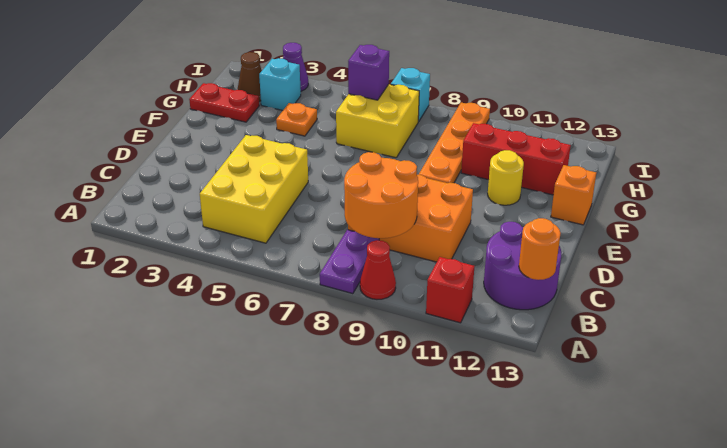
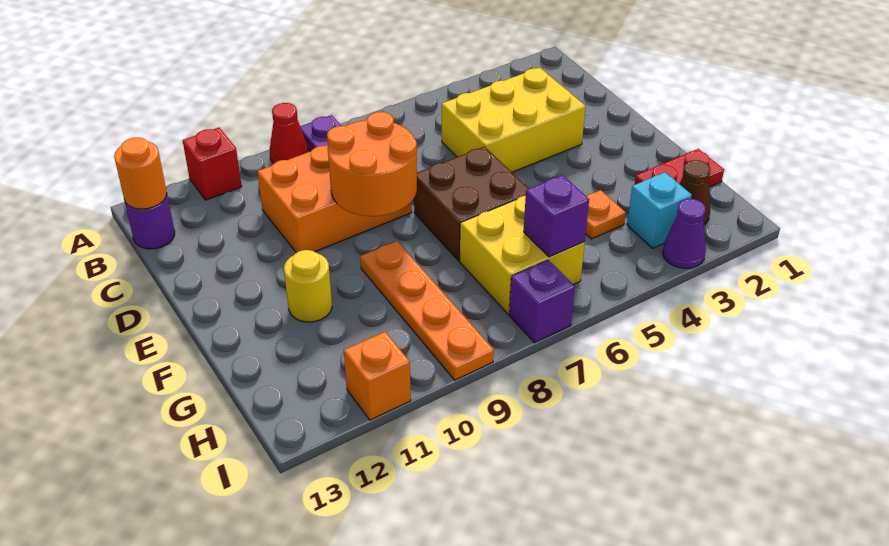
yellow brick B4:D5 level 1 -> yellow brick C3:D5 level 1
orange round brick B8:C9 level 2 -> orange round brick D8:E9 level 2
purple round brick B12:C13 level 1 -> purple round brick B13 level 1
none -> brown brick E6:F7 level 1
orange brick F13 level 1 -> orange brick I11 level 1
red brick G10:G12 level 1 -> none
cyan brick I7 level 1 -> purple brick I7 level 1

